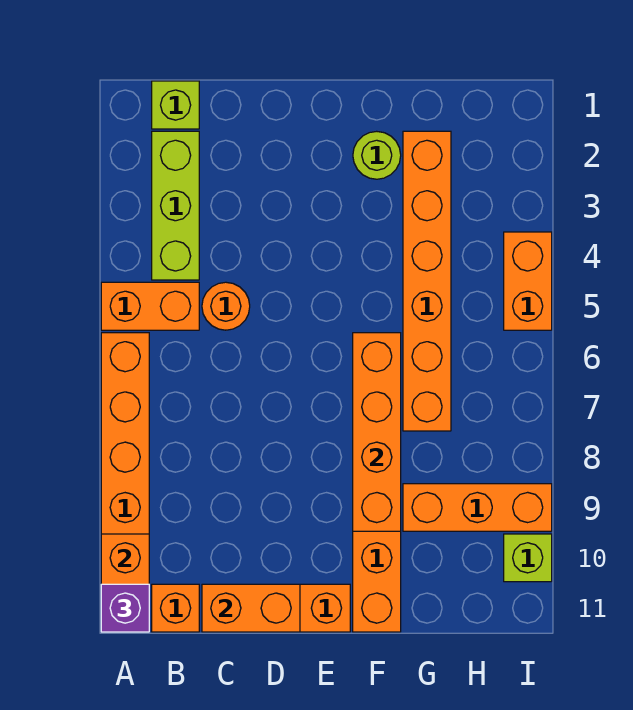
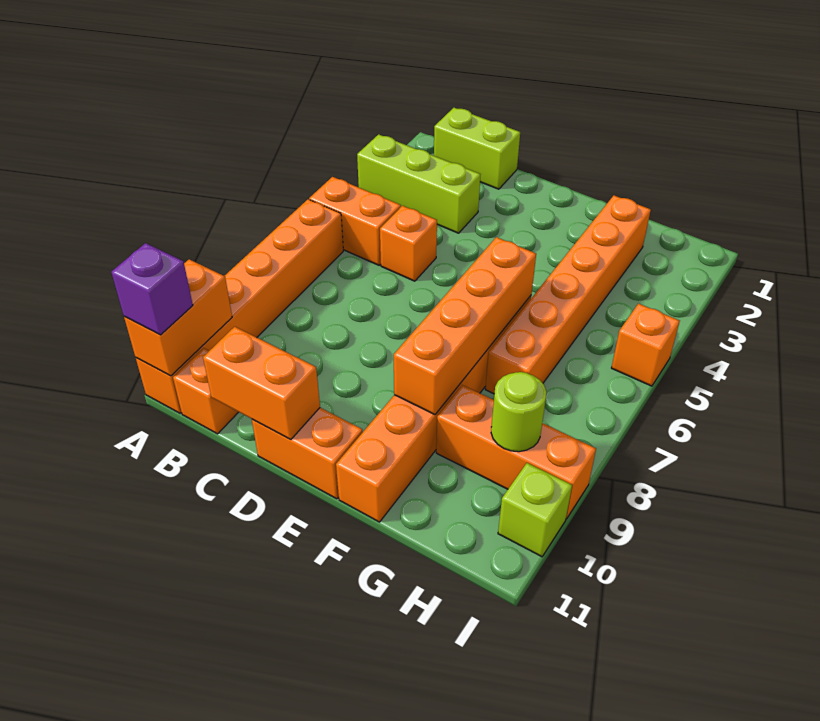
lime brick B1 level 1 -> lime brick B1:C1 level 1
lime brick B2:B4 level 1 -> lime brick A3:C3 level 1
orange round brick C5 level 1 -> orange brick C5 level 1
lime round brick F2 level 1 -> lime round brick H9 level 2
orange brick I4:I5 level 1 -> orange brick I5 level 1

